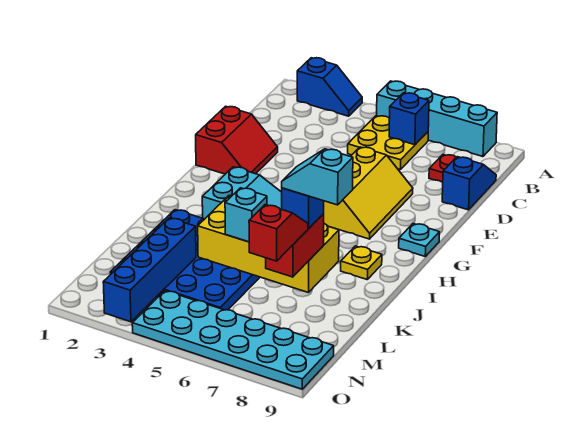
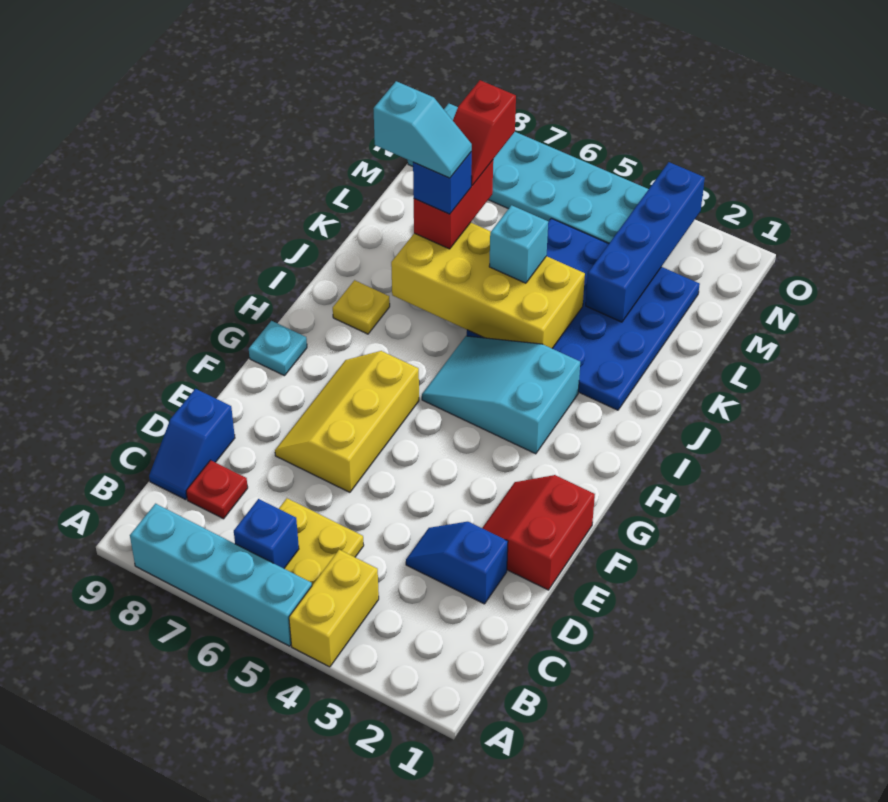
blue slope A2:A3 level 1 top 2 -> blue slope D2:D3 level 1 top 2
none -> yellow brick A4:B4 level 1

